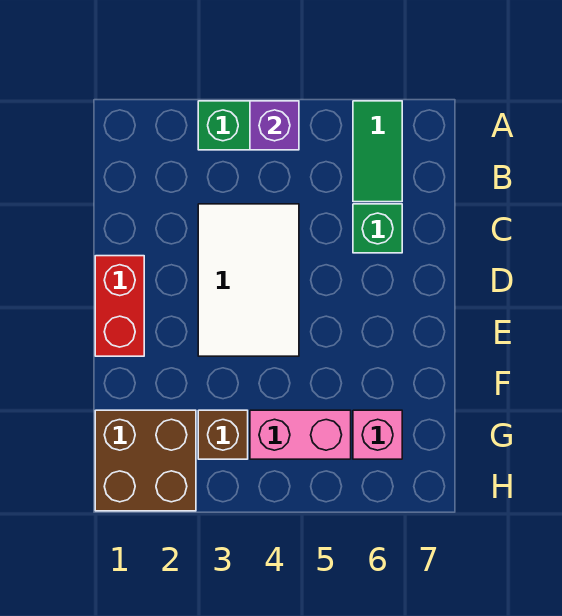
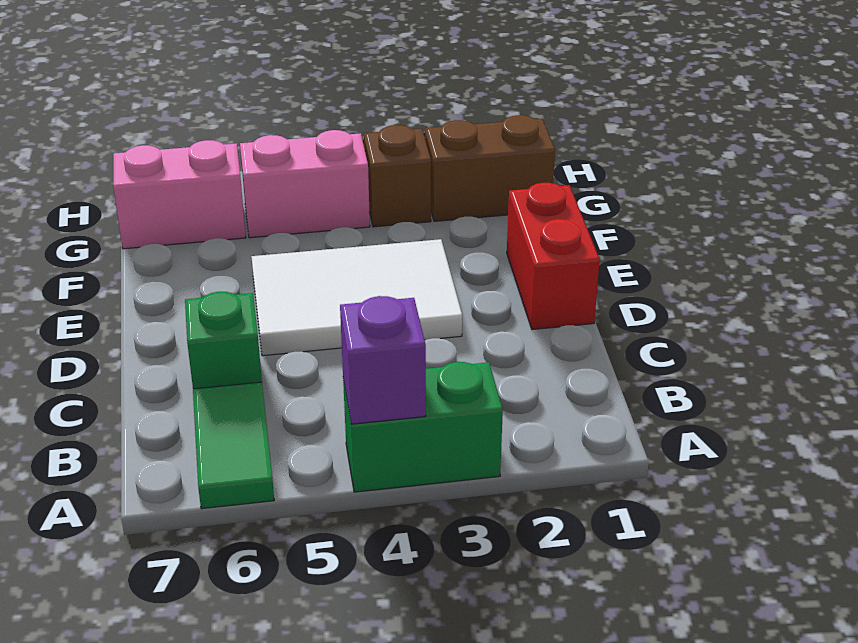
white tile C3:E4 level 1 -> white tile D3:E5 level 1
brown brick G1:H2 level 1 -> brown brick G1:G2 level 1
pink brick G6 level 1 -> pink brick G6:G7 level 1

